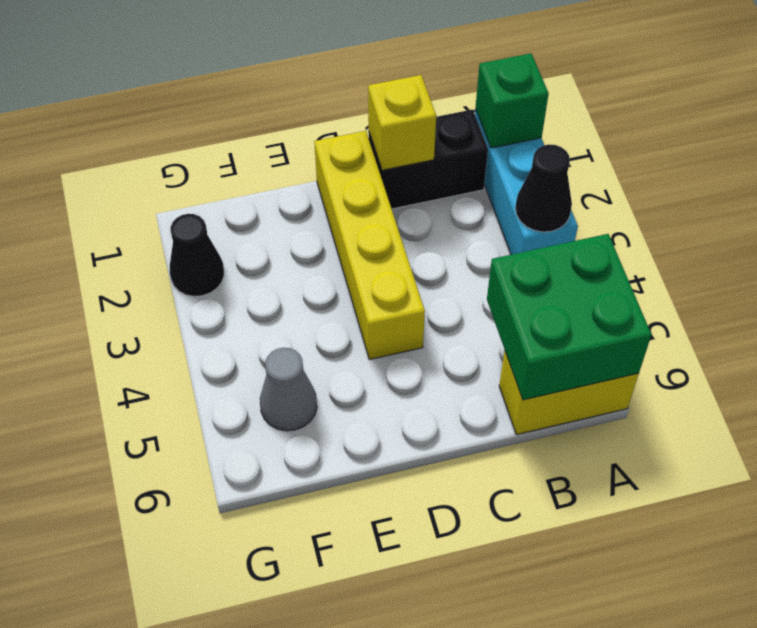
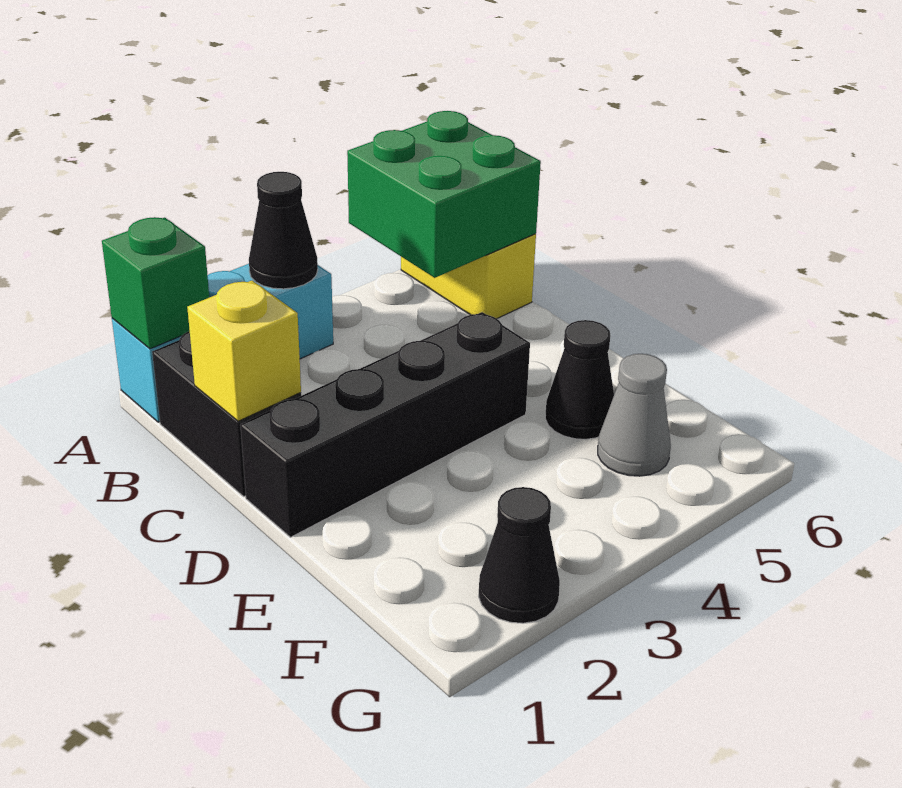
yellow brick D1:D4 level 1 -> black brick D1:D4 level 1
none -> black cone E5 level 1

